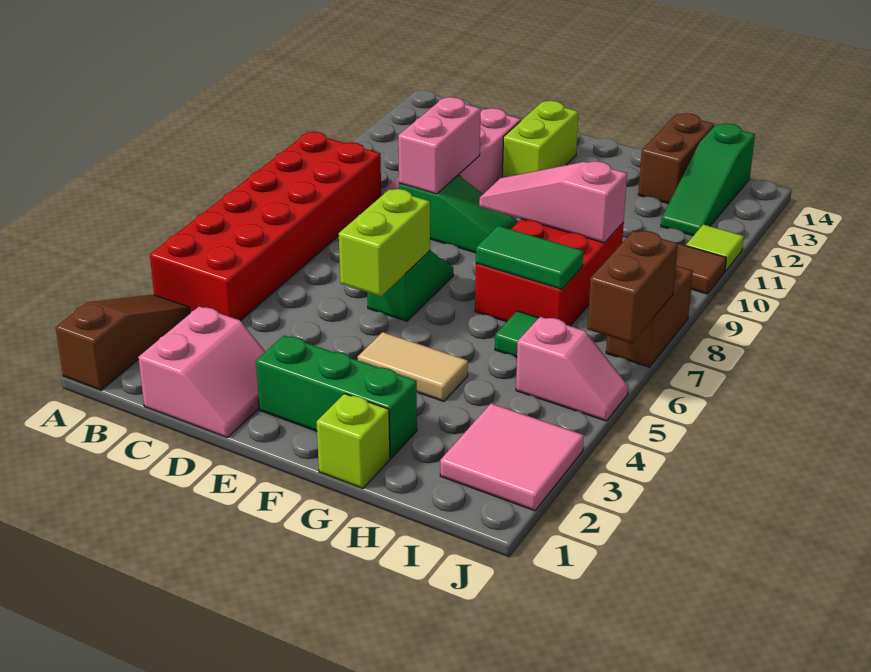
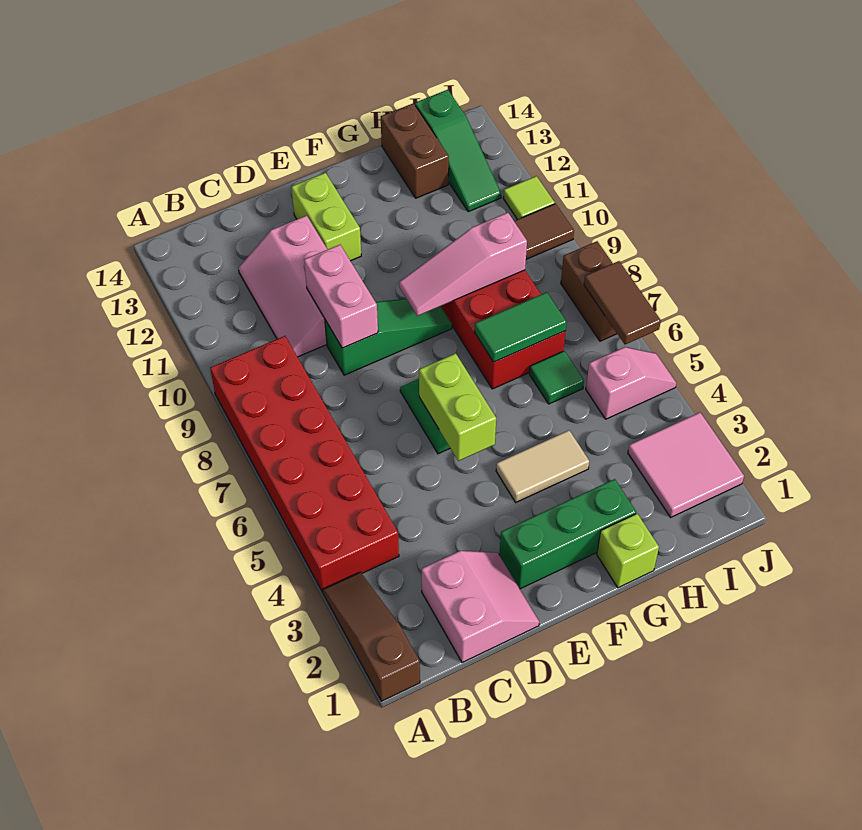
brown brick J6:J7 level 2 -> brown tile J6:J7 level 2

